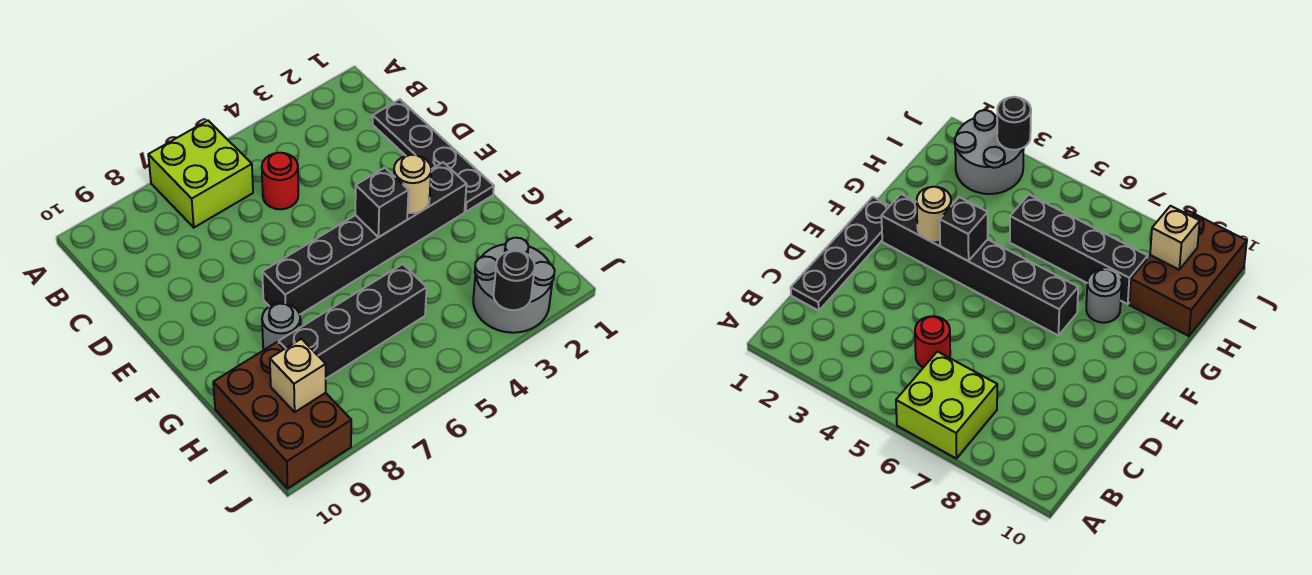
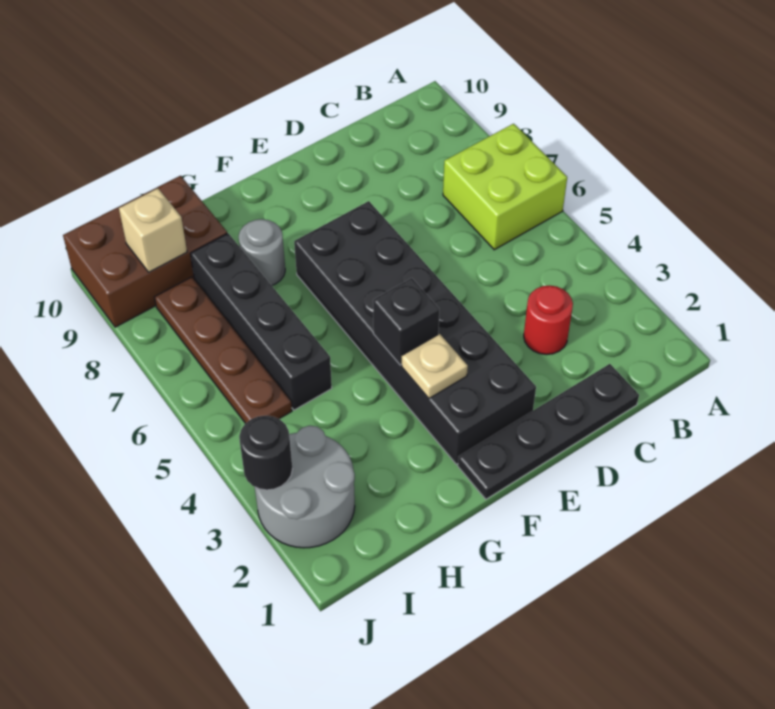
red round brick C5 level 1 -> red round brick C3 level 1
black brick F2:F7 level 1 -> black brick E2:F7 level 1
tan round brick F3 level 2 -> tan plate F3 level 2
none -> brown plate I5:I8 level 1

